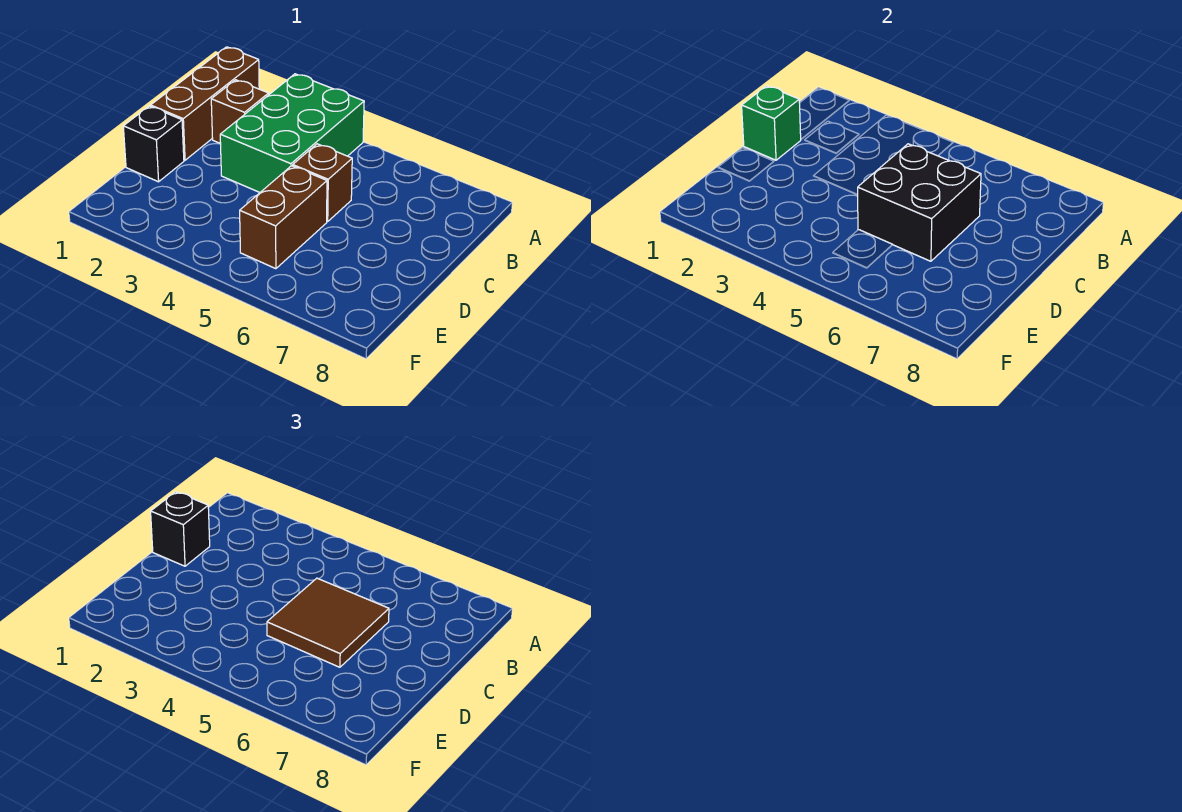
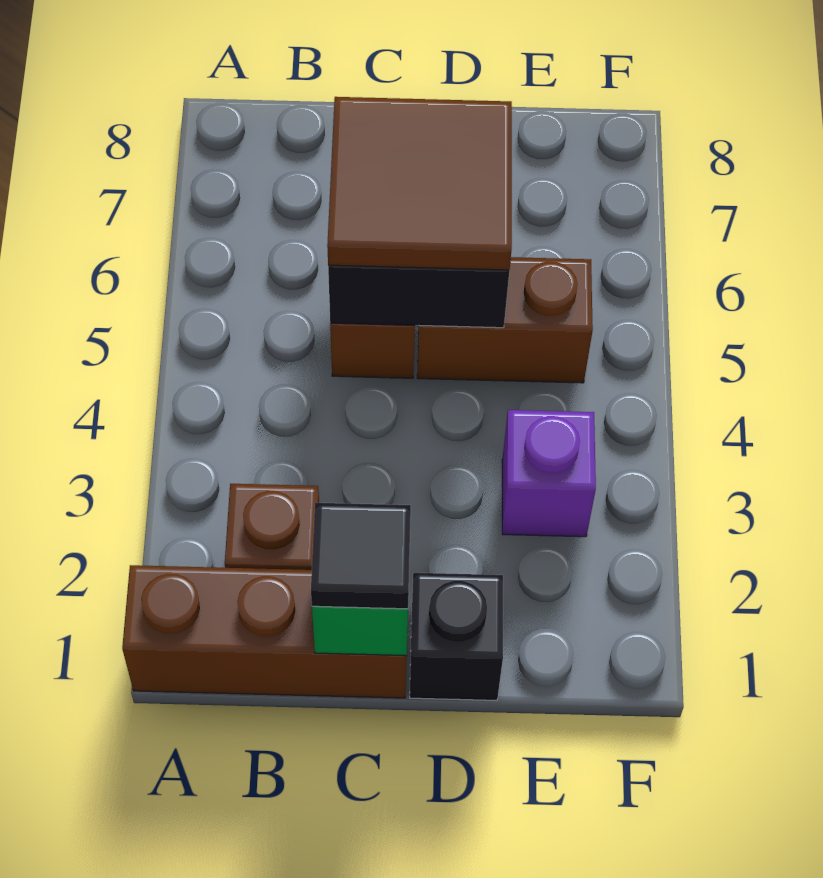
green brick A3:C4 level 1 -> none
black brick C1 level 3 -> black tile C1 level 3
none -> purple brick E3 level 1

